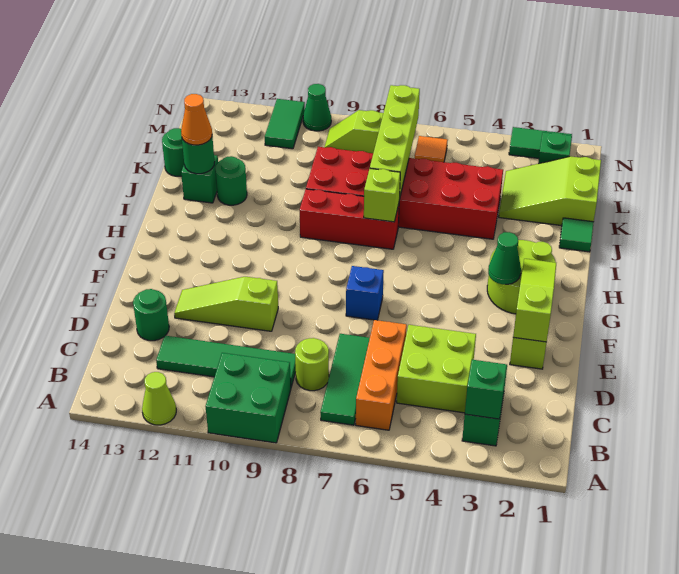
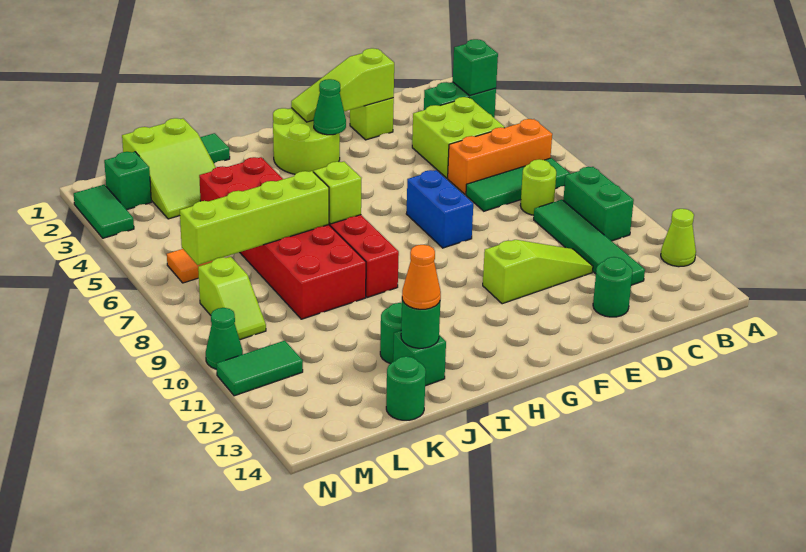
green brick A9:B10 level 1 -> green brick B9:B10 level 1
lime slope E10:E12 level 1 top 10 -> lime slope D11:F11 level 1 top F
blue brick F7 level 1 -> blue brick F7:F8 level 1

